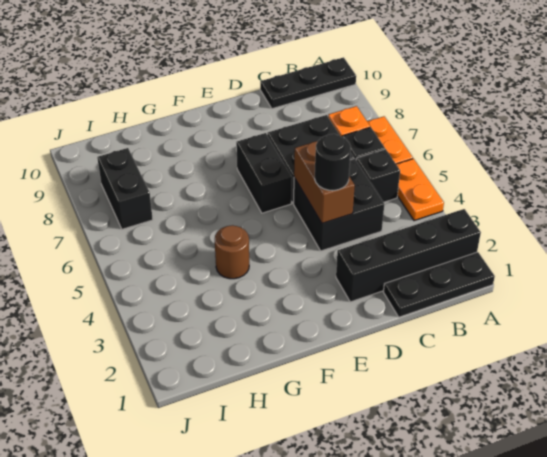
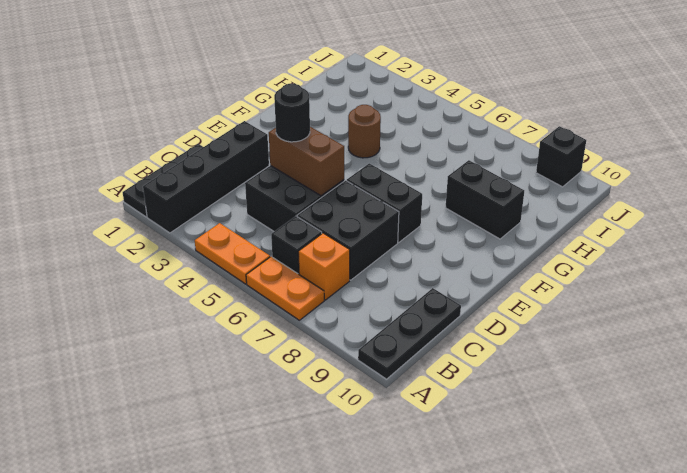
black brick B5 level 1 -> black brick J9 level 1
black brick I7:I8 level 1 -> black brick G8:G9 level 1

